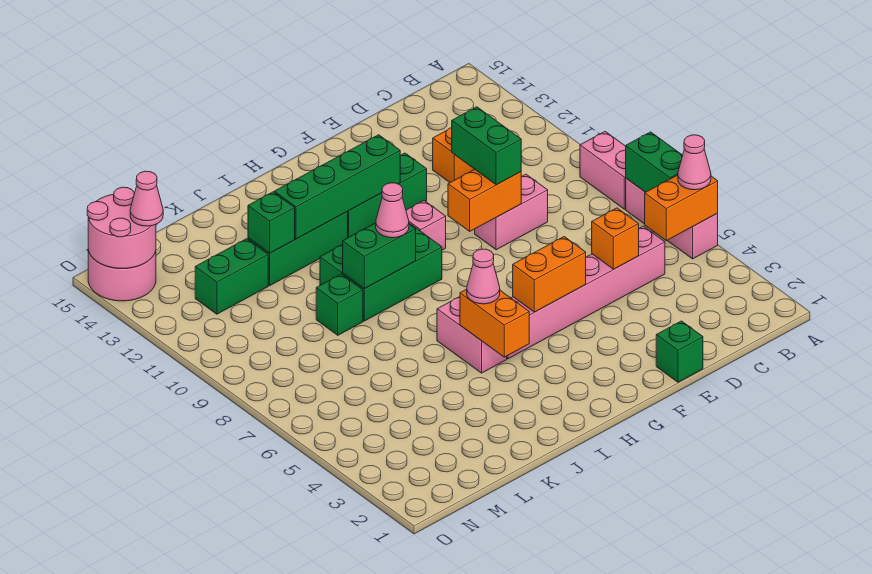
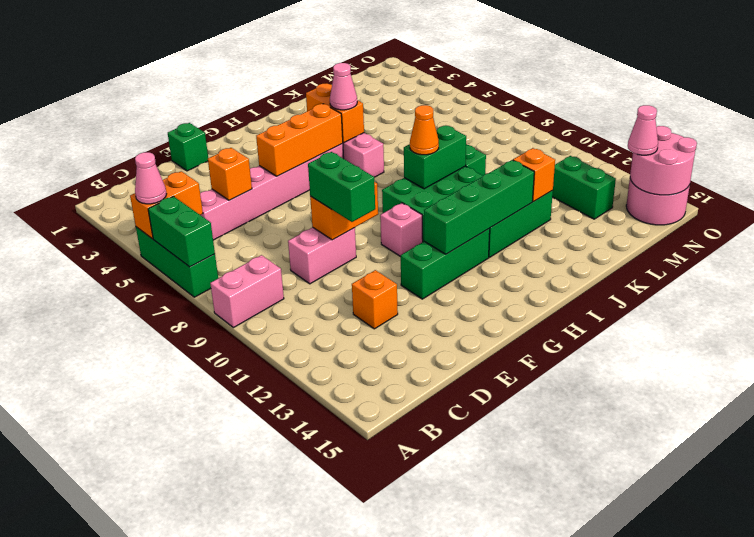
pink brick A5:A7 level 1 -> green brick A5:A7 level 1
pink brick A8:A9 level 1 -> pink brick A9:B9 level 1
orange brick F5:G5 level 2 -> orange brick F5:H5 level 2
pink cone I9 level 3 -> orange cone I9 level 3
green brick K12 level 2 -> orange brick K12 level 2
green brick L12:M12 level 1 -> green brick M12:M13 level 1

